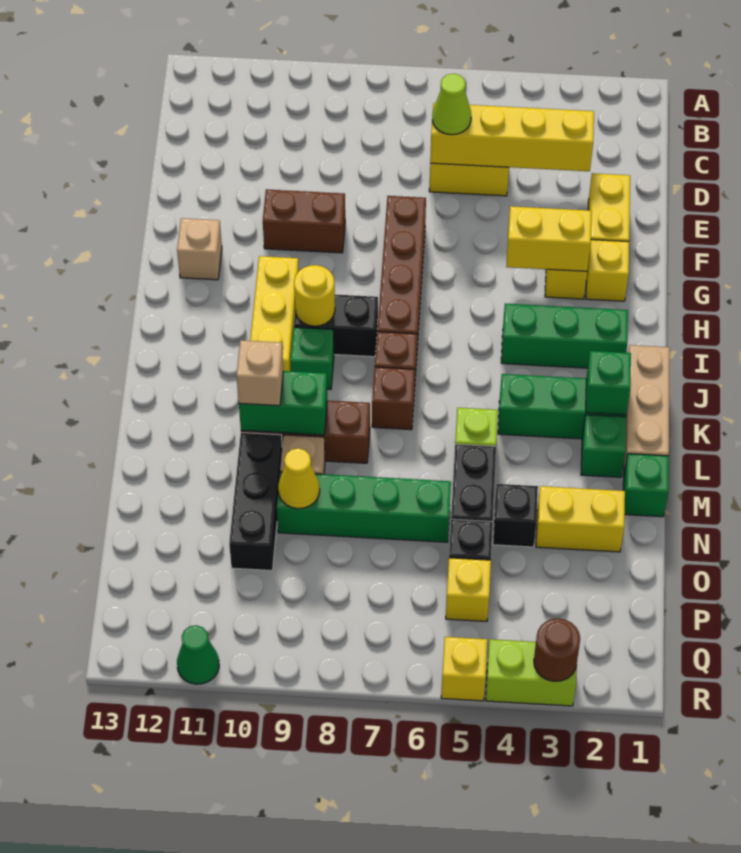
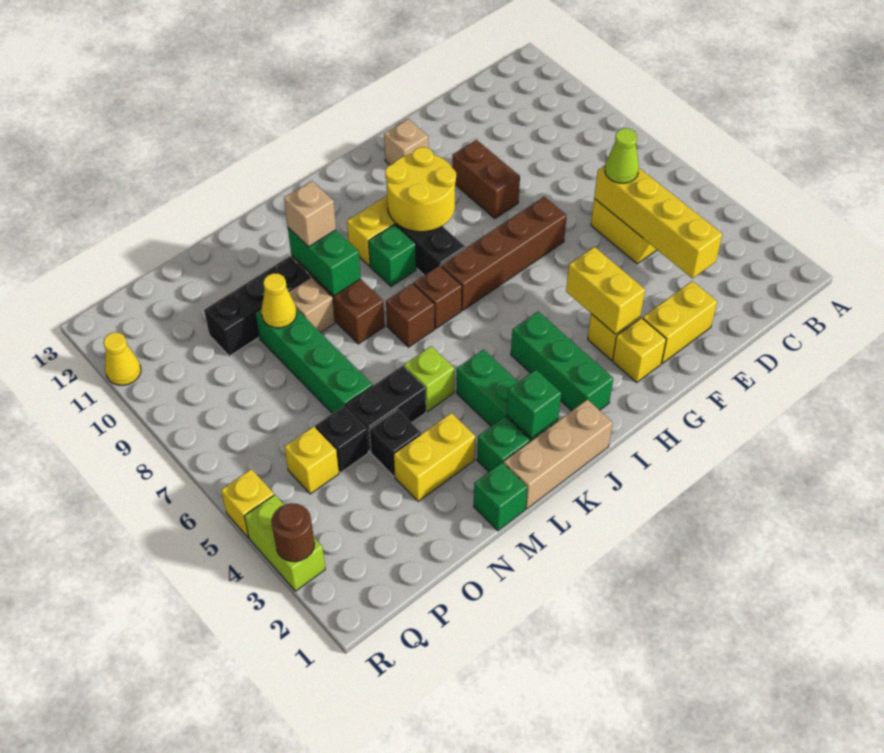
yellow round brick I9 level 2 -> yellow round brick H9:I10 level 2
yellow brick N2:N3 level 1 -> yellow brick M3:N3 level 1
green cone R11 level 1 -> yellow cone R11 level 1

